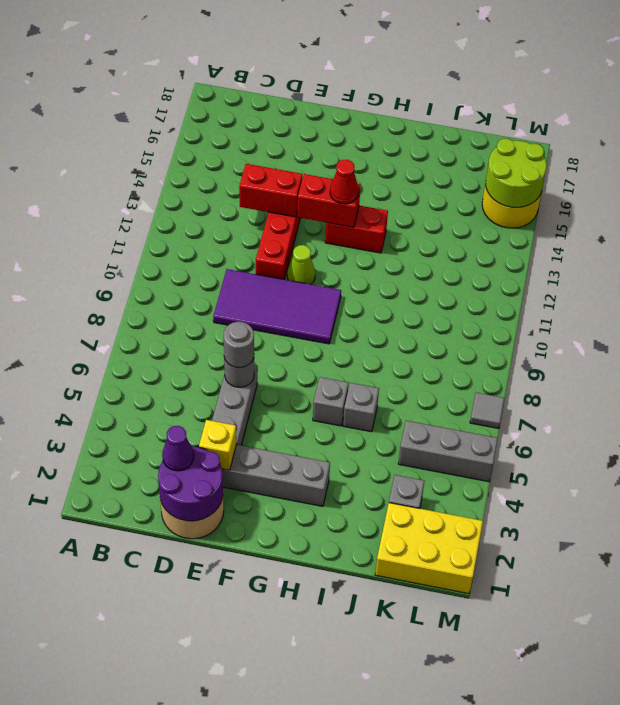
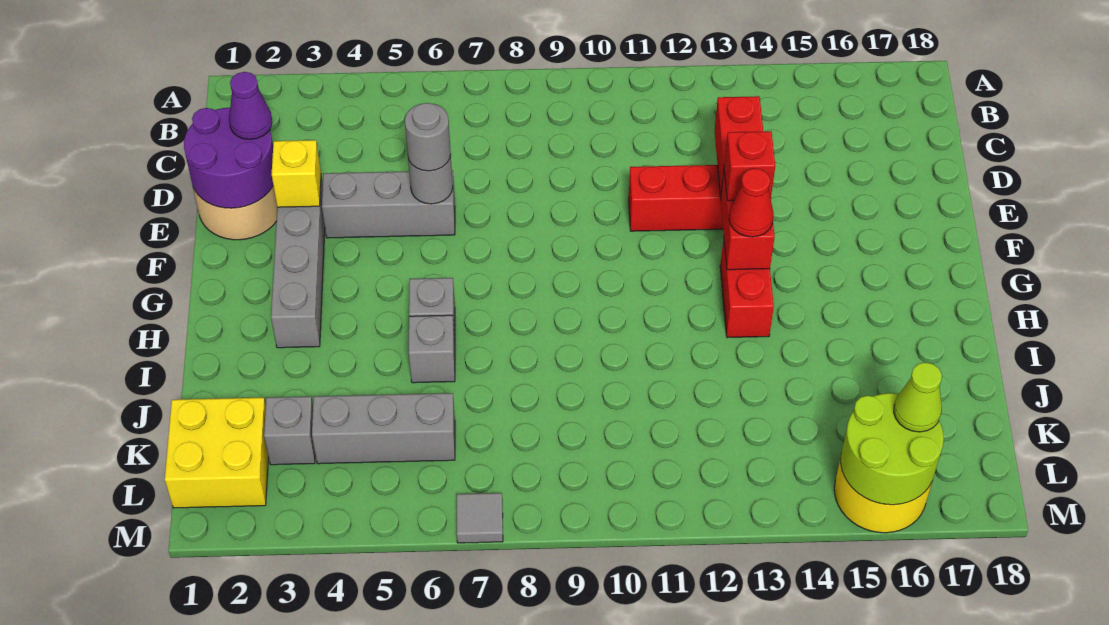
purple tile D9:G10 level 1 -> none
lime cone F11 level 1 -> lime cone L16 level 3
none -> red brick F13 level 3
yellow brick K1:M2 level 1 -> yellow brick K1:L2 level 1
grey brick K5:M5 level 1 -> grey brick K4:K6 level 1

